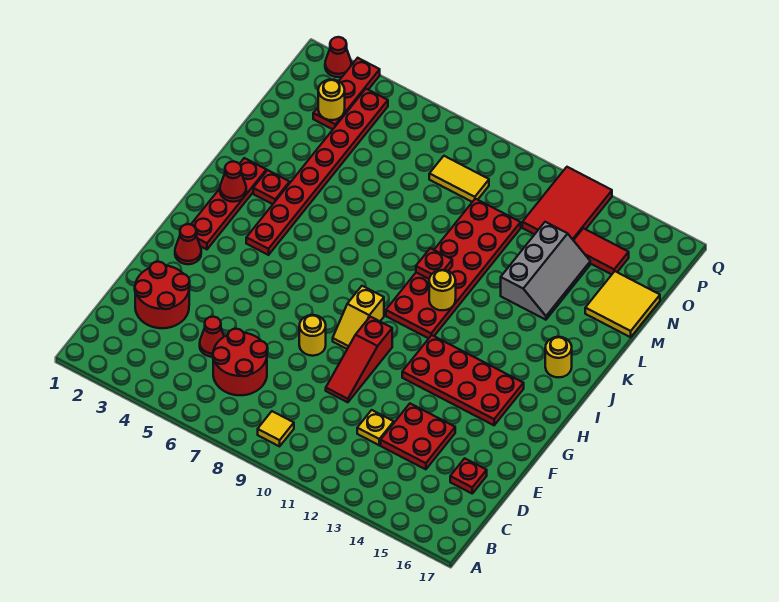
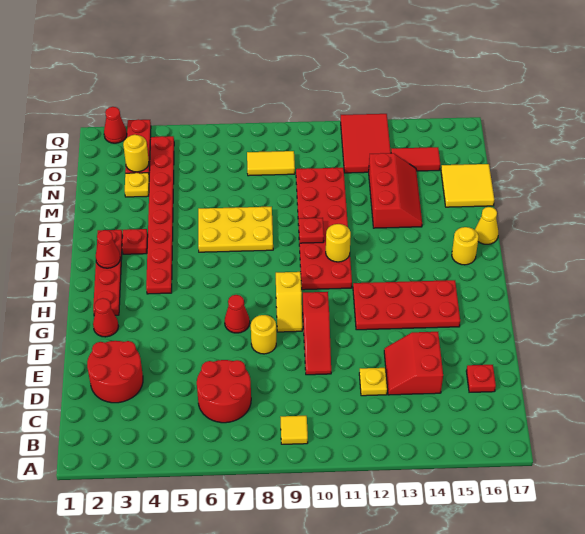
red cone D5 level 1 -> red cone G7 level 1
red plate D13:E14 level 1 -> red slope D13:E14 level 1 top 14
none -> yellow plate K6:L8 level 1
none -> yellow cone K17 level 1
grey slope L13:N14 level 1 top 13 -> red slope L13:N14 level 1 top 13
none -> yellow plate N3 level 1

